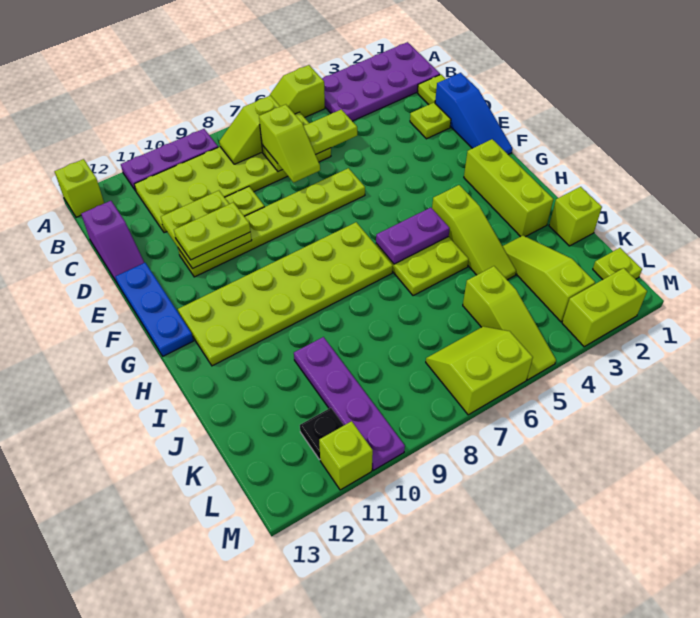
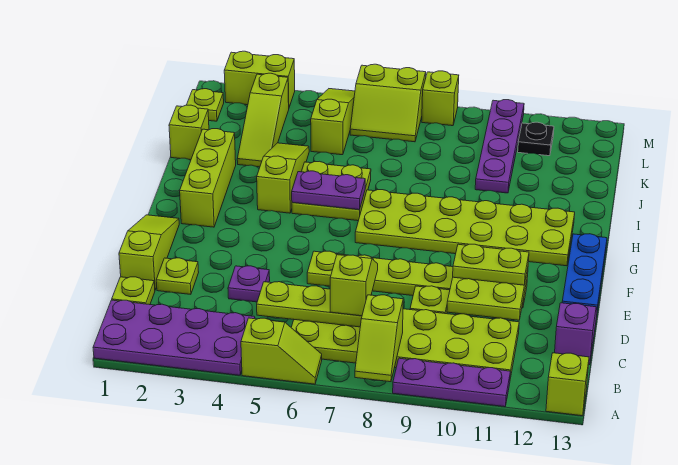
lime slope B7:B8 level 2 top 7 -> lime slope A8:B8 level 2 top B
blue slope D1:F1 level 1 top D -> lime slope D1:F1 level 1 top D
none -> purple plate D4 level 1
lime brick M11 level 1 -> lime brick M8 level 1

